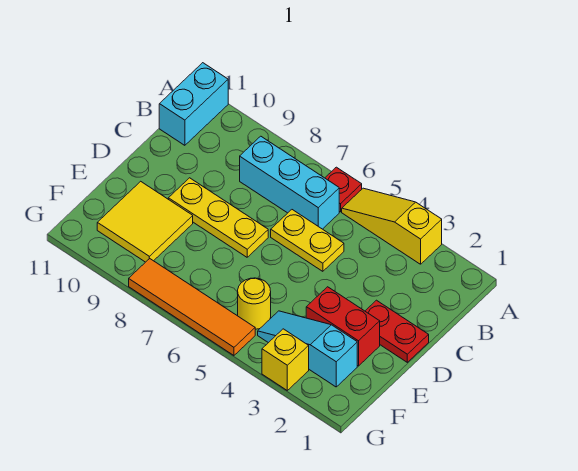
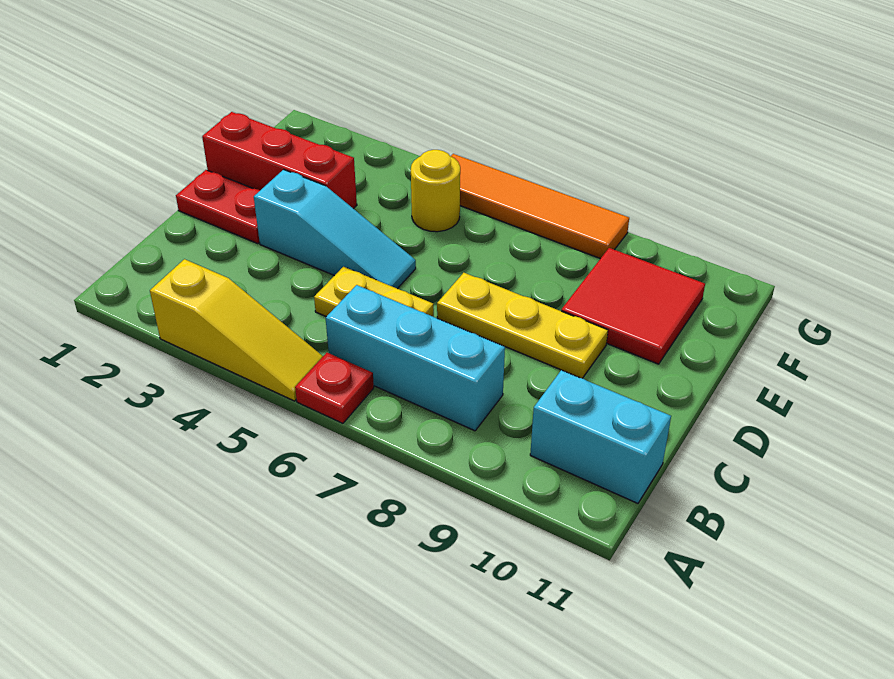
cyan brick A11:B11 level 1 -> cyan brick B10:B11 level 1
red brick E2:E3 level 1 -> red brick E1:E3 level 1
yellow tile E9:F10 level 1 -> red tile E9:F10 level 1
cyan slope F2:F4 level 1 top 2 -> cyan slope D3:D5 level 1 top 3
yellow brick G3 level 1 -> none

